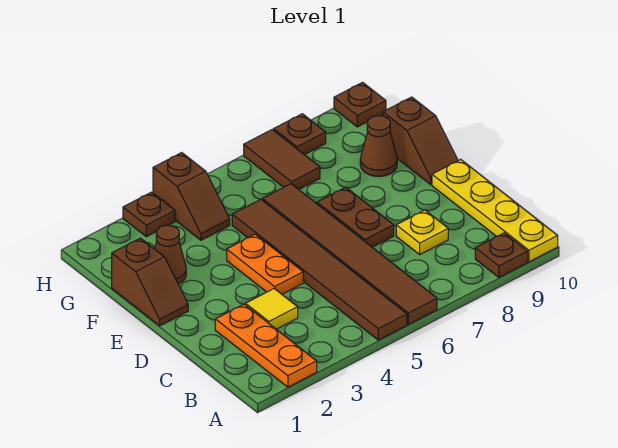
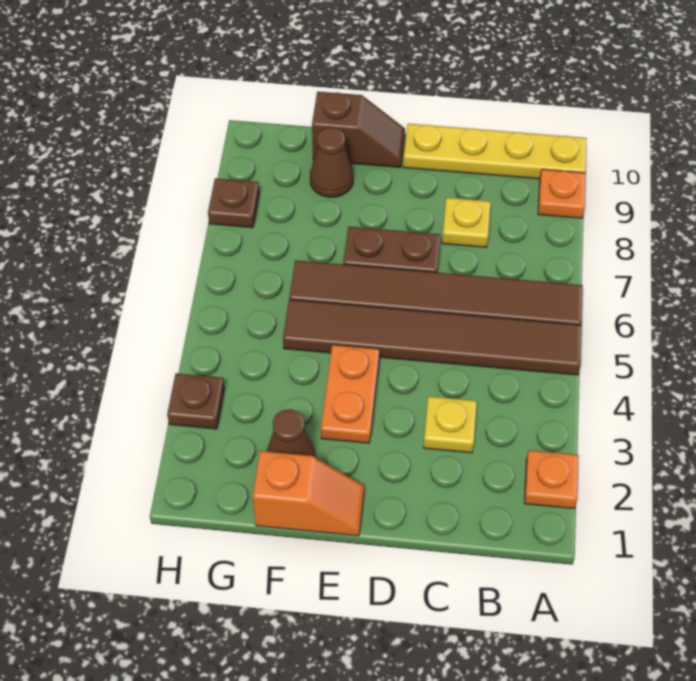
orange plate A2:C2 level 1 -> orange plate A2 level 1
brown plate A9 level 1 -> orange plate A9 level 1
yellow tile C3 level 1 -> yellow plate C3 level 1
orange plate D4:E4 level 1 -> orange plate E3:E4 level 1
brown slope E1:F1 level 1 top F -> orange slope E1:F1 level 1 top F
brown slope G4:H4 level 1 top H -> none
brown tile G7:H7 level 1 -> none
brown plate H10 level 1 -> none

